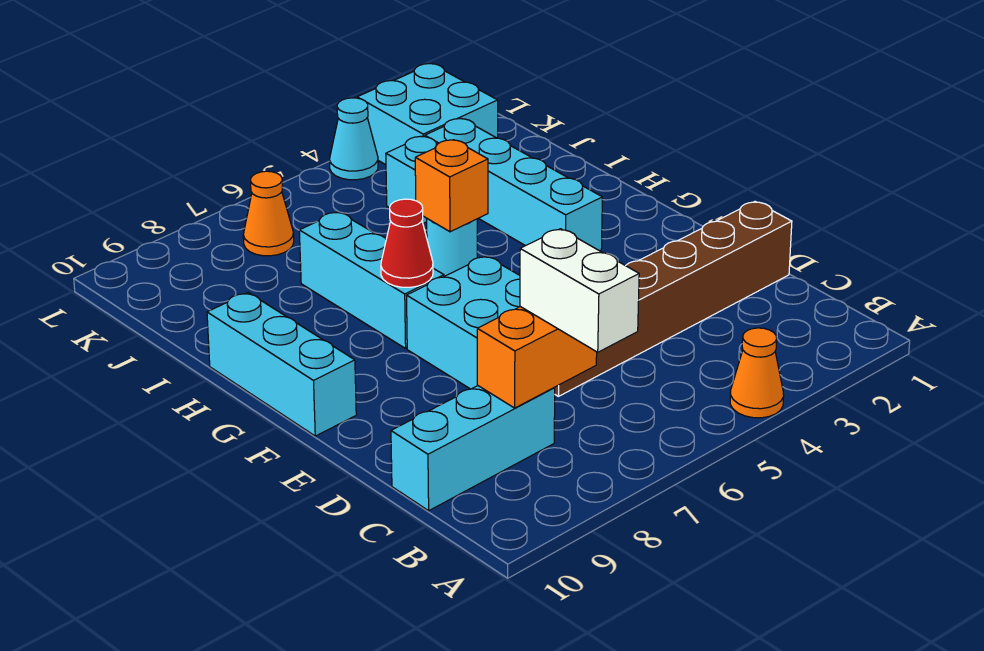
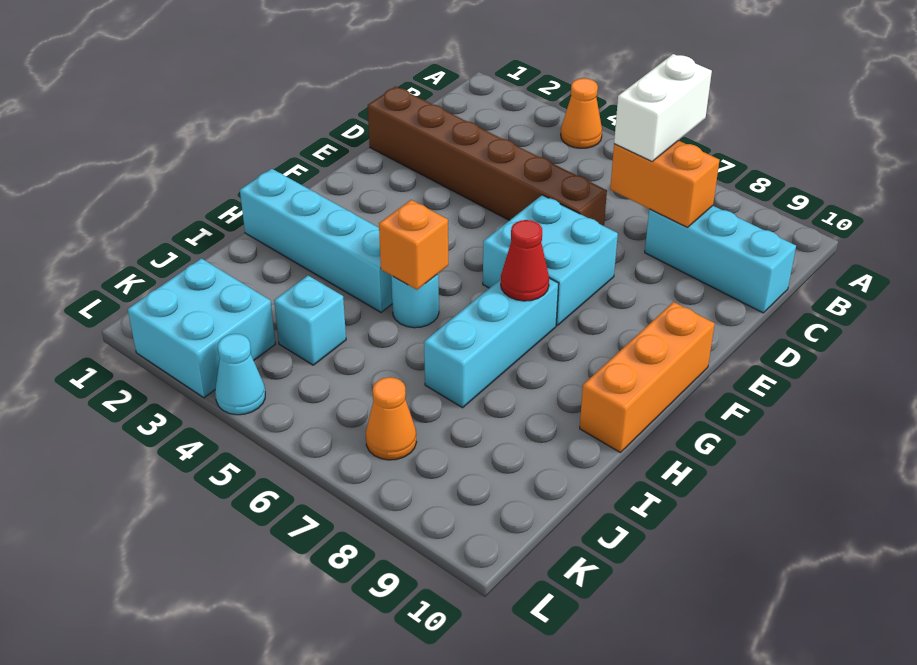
cyan brick F10:H10 level 1 -> orange brick F10:H10 level 1
cyan brick G3:J3 level 1 -> cyan brick H1:H4 level 1

